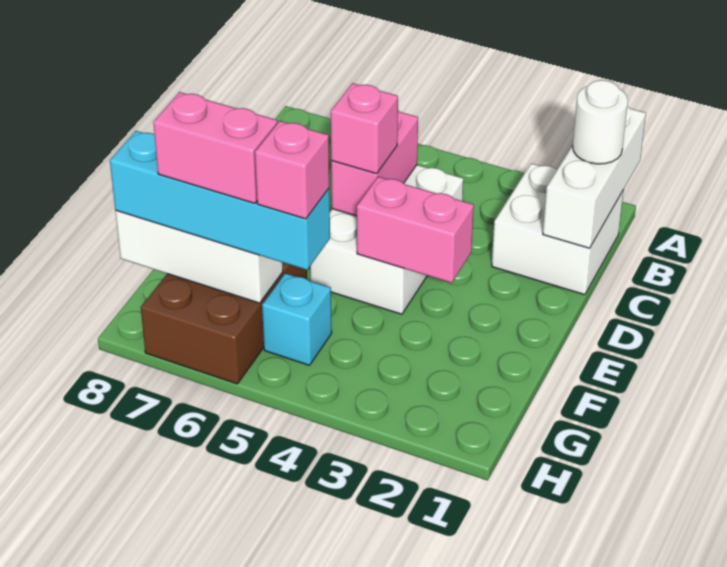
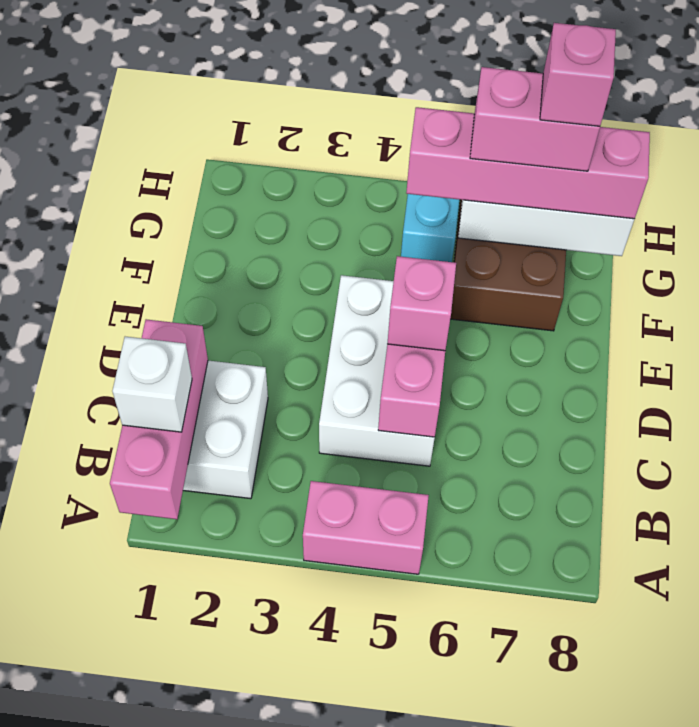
white brick A1:C1 level 2 -> pink brick A1:C1 level 2
white round brick B1 level 3 -> white brick B1 level 3
pink brick E3:E4 level 2 -> pink brick A4:A5 level 1
cyan brick G5:G8 level 3 -> pink brick G5:G8 level 3
pink brick G5 level 4 -> pink brick G7 level 5

